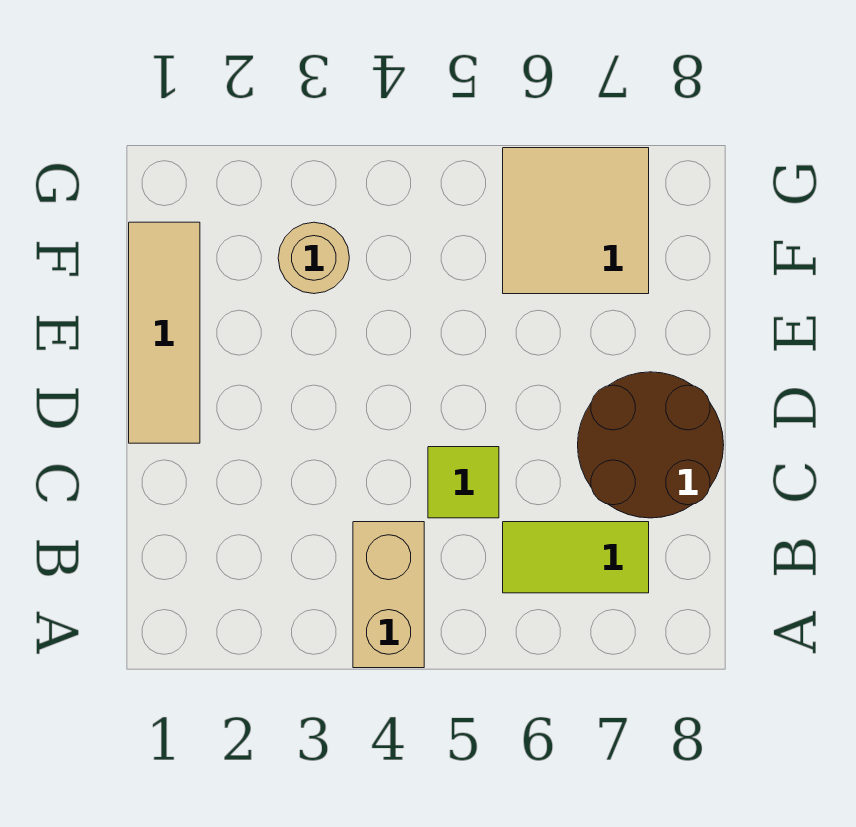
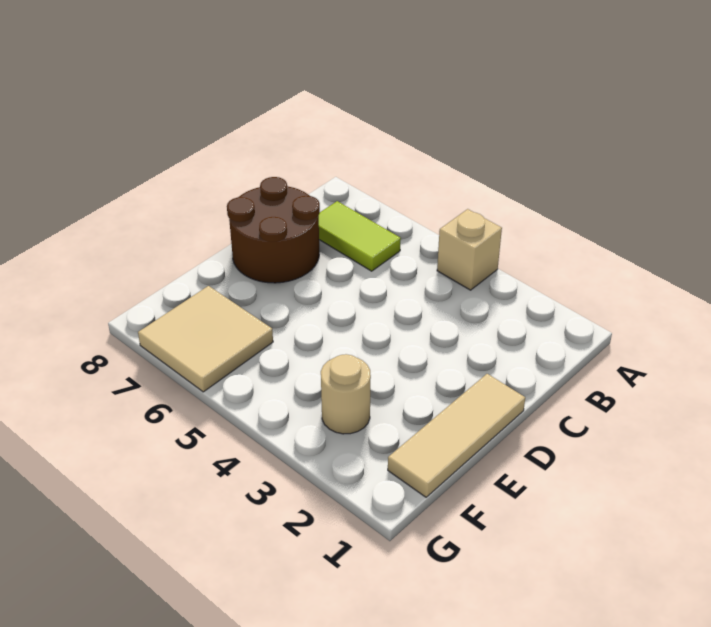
tan brick A4:B4 level 1 -> tan brick A4 level 1
lime tile C5 level 1 -> none

